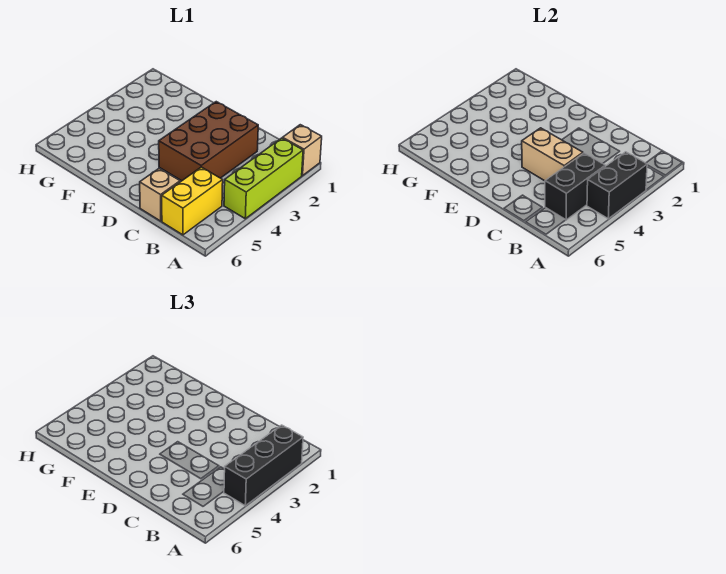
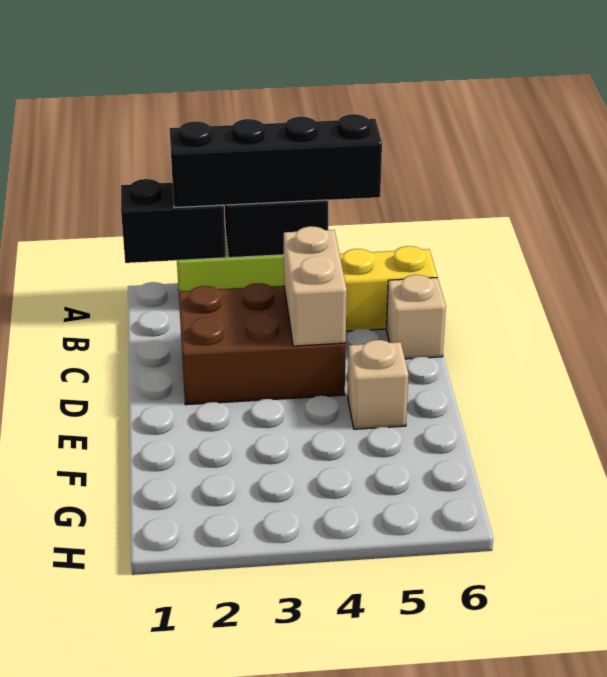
tan brick A1 level 1 -> tan brick E5 level 1
black brick A2:A4 level 3 -> black brick A2:A5 level 3
black brick B4:B5 level 2 -> black brick A1:A2 level 2

